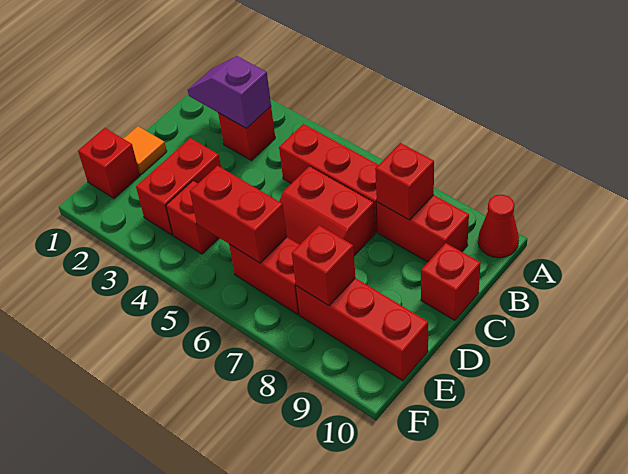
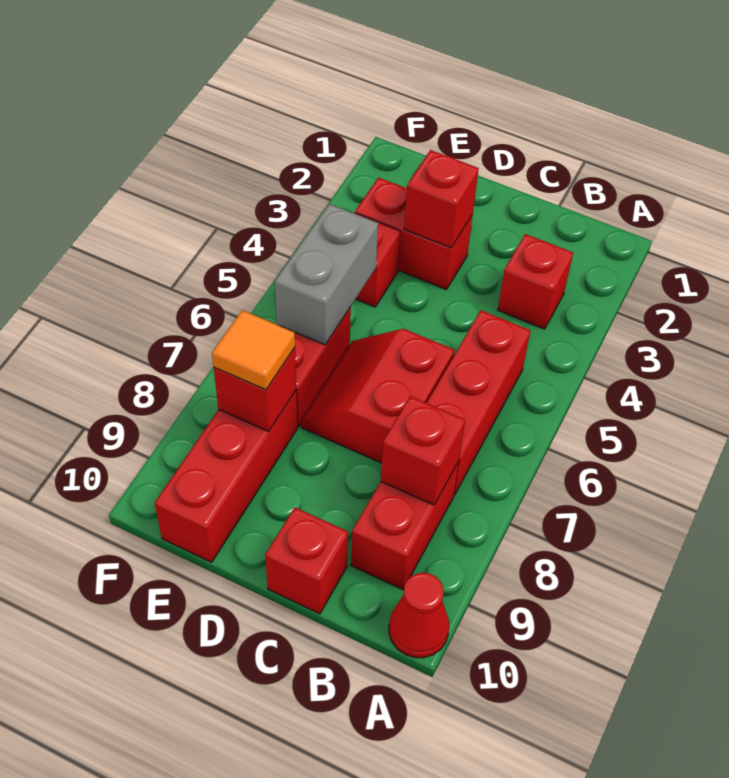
purple slope B2:B3 level 2 top 3 -> none
orange tile D1 level 1 -> orange tile E8 level 3
red brick E1 level 1 -> red brick D3 level 2
red brick E5:E6 level 2 -> grey brick E5:E6 level 2

